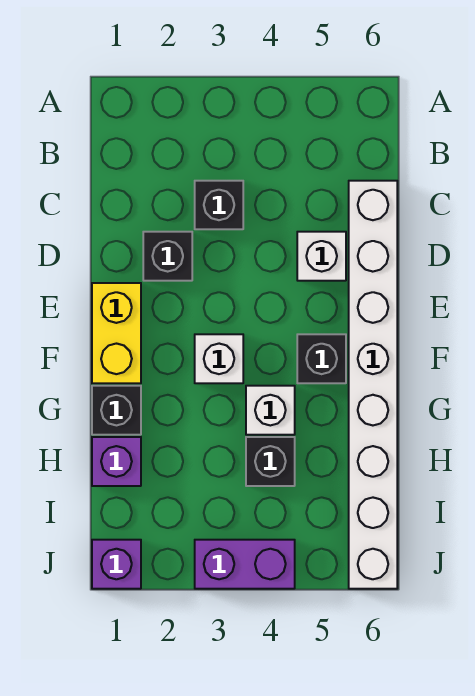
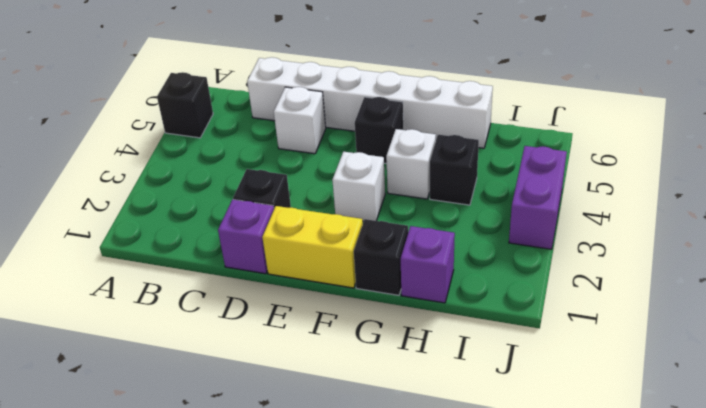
black brick C3 level 1 -> black brick A5 level 1
white brick C6:J6 level 1 -> white brick C6:H6 level 1
purple brick J1 level 1 -> purple brick D1 level 1

